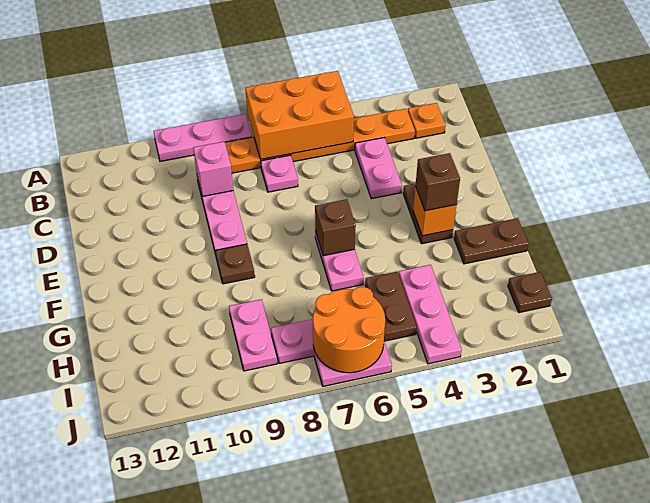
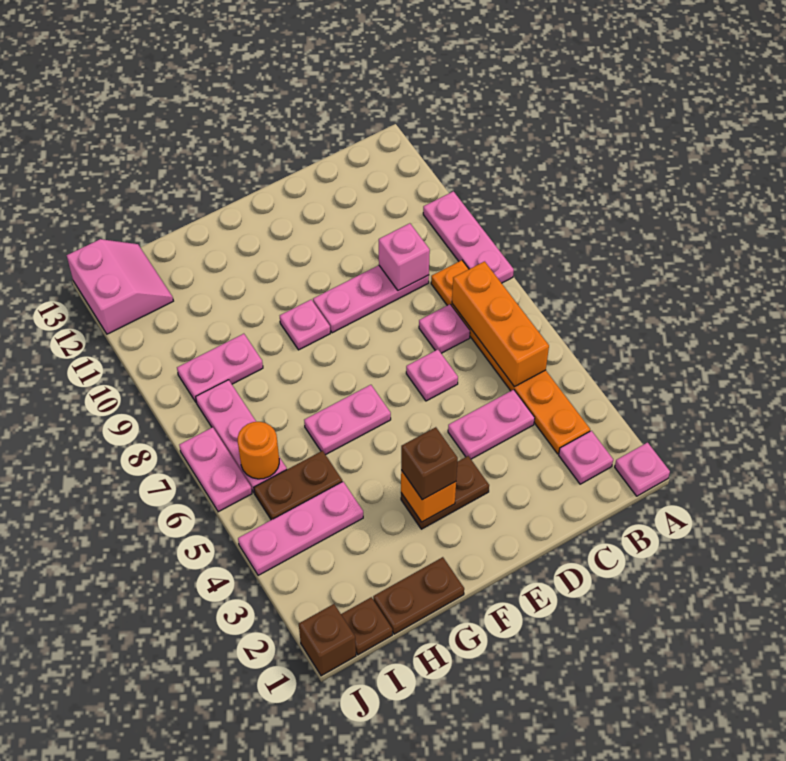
none -> pink plate A1 level 1
orange brick A5:B7 level 2 -> orange brick B5:B7 level 2
orange plate B2 level 1 -> pink plate B2 level 1
none -> pink plate D6 level 1
brown brick F6 level 2 -> brown brick J1 level 1
brown plate F9 level 1 -> pink plate F9 level 1
brown plate G1:G2 level 1 -> brown plate G1:H1 level 1
orange round brick I6:J7 level 2 -> orange round brick I6 level 2
none -> pink slope I12:J13 level 1 top J

